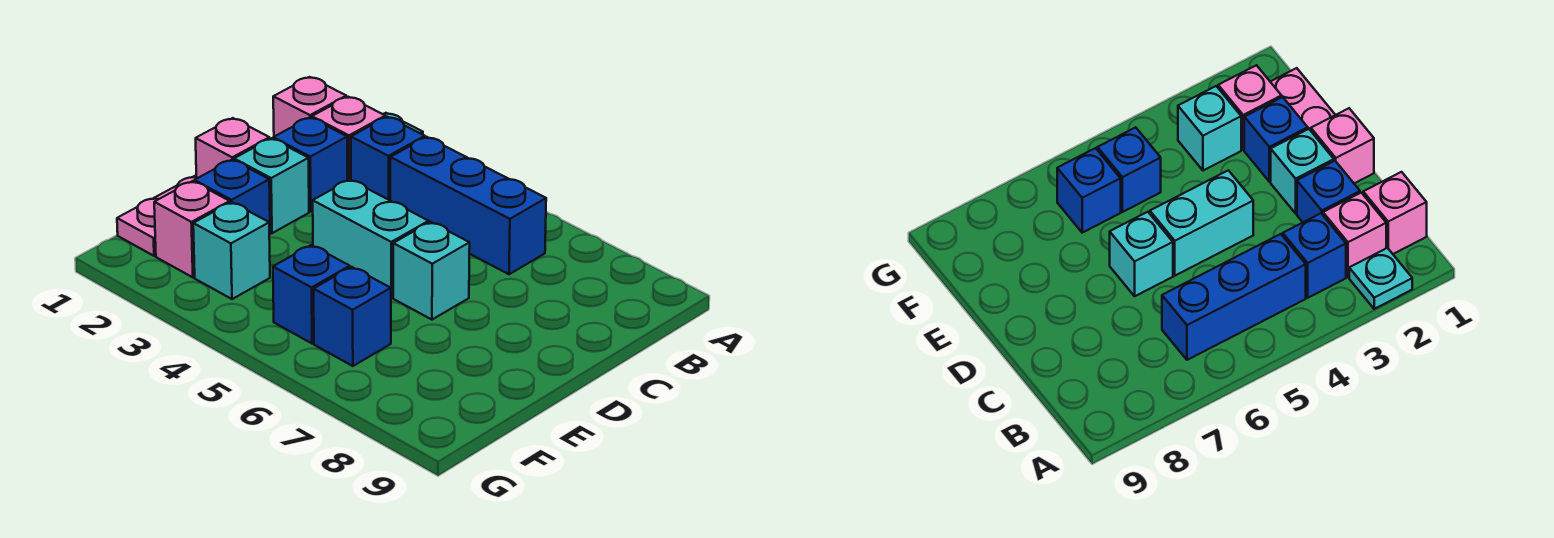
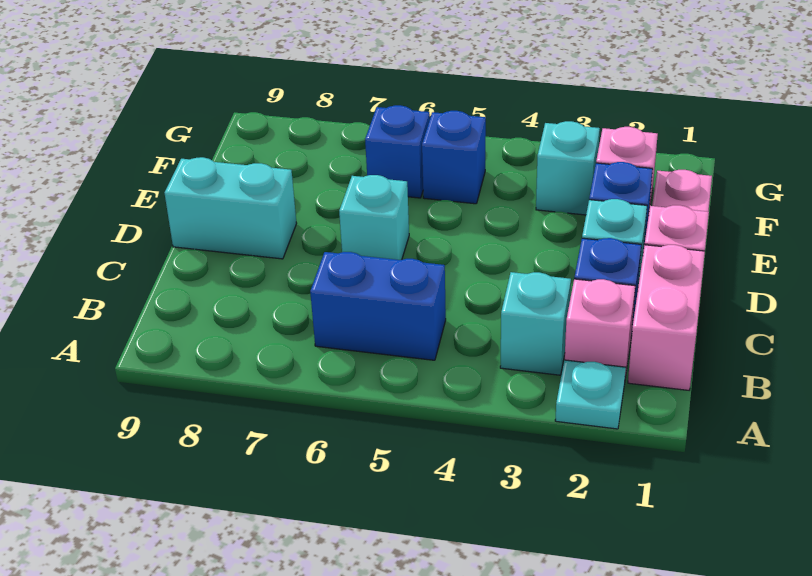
pink brick B1 level 1 -> pink brick B1:C1 level 1
blue brick B3 level 1 -> cyan brick B3 level 1
blue brick B4:B6 level 1 -> blue brick B5:B6 level 1
cyan brick D4:D5 level 1 -> cyan brick D8:D9 level 1

